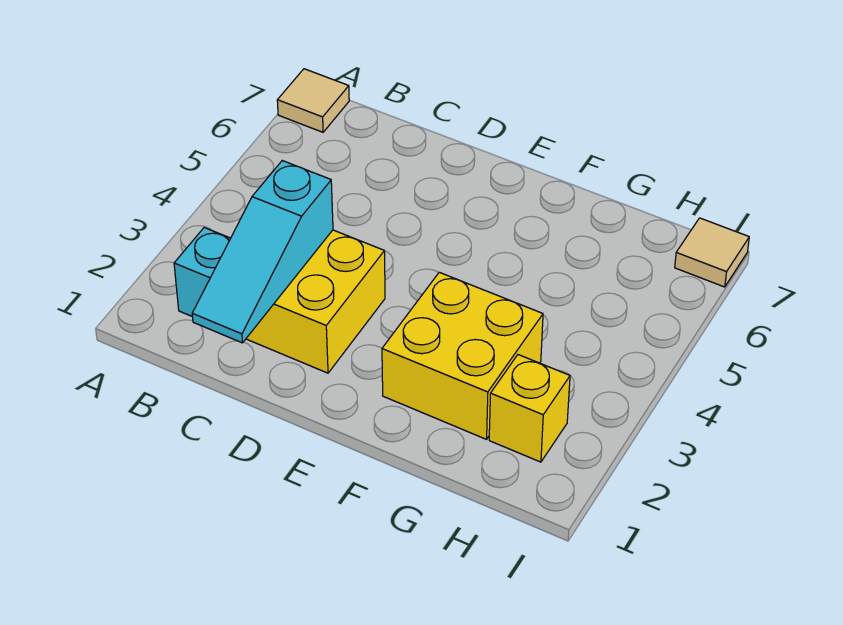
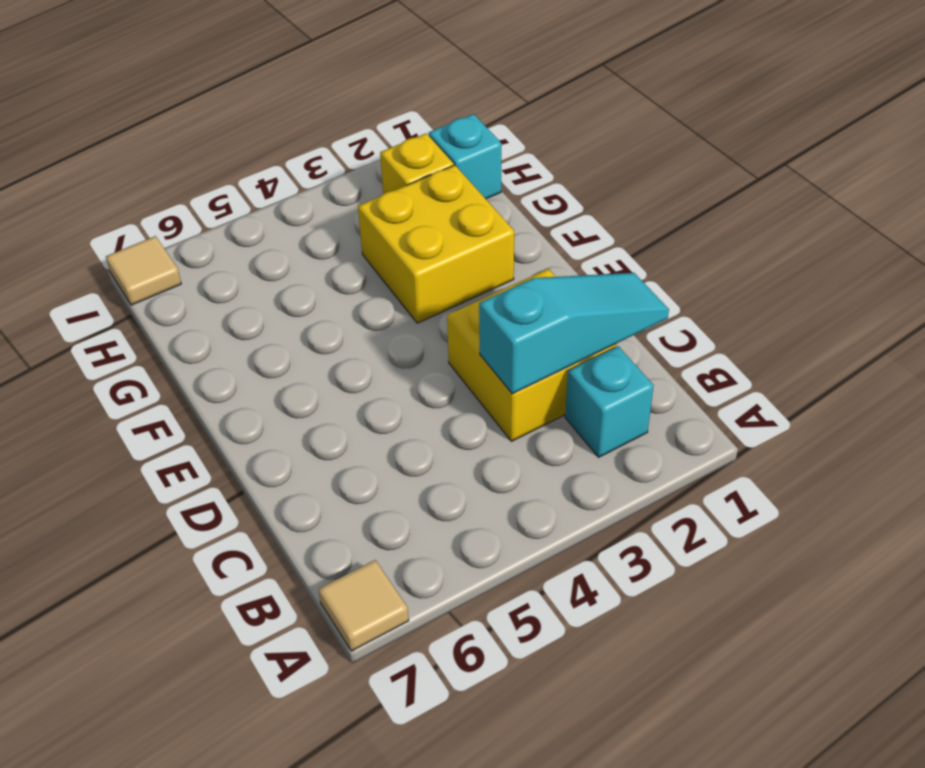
none -> cyan brick H1 level 1

